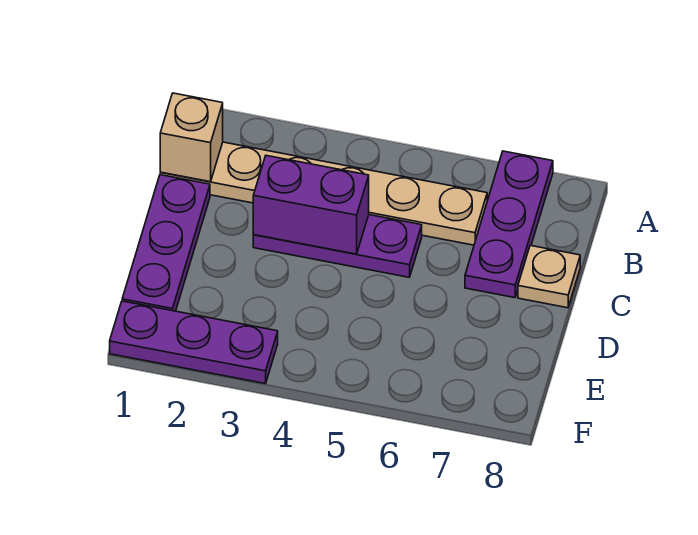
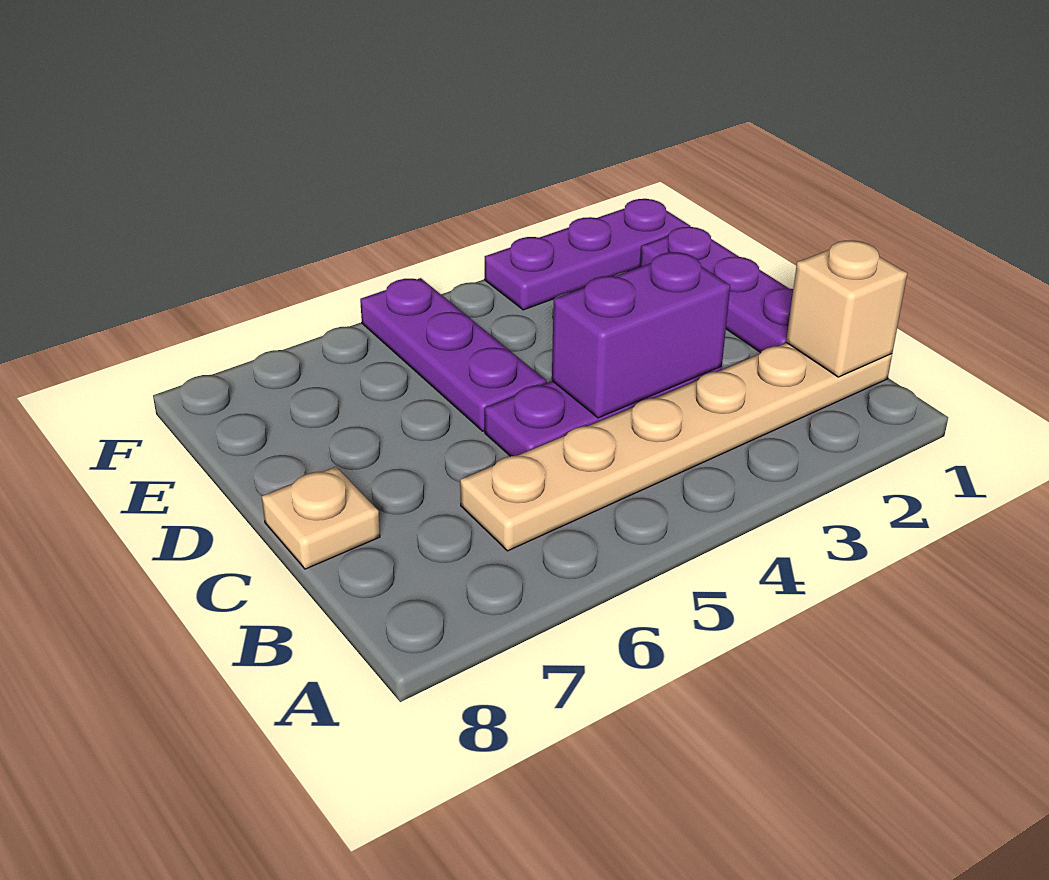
purple plate A7:C7 level 1 -> purple plate D5:F5 level 1

